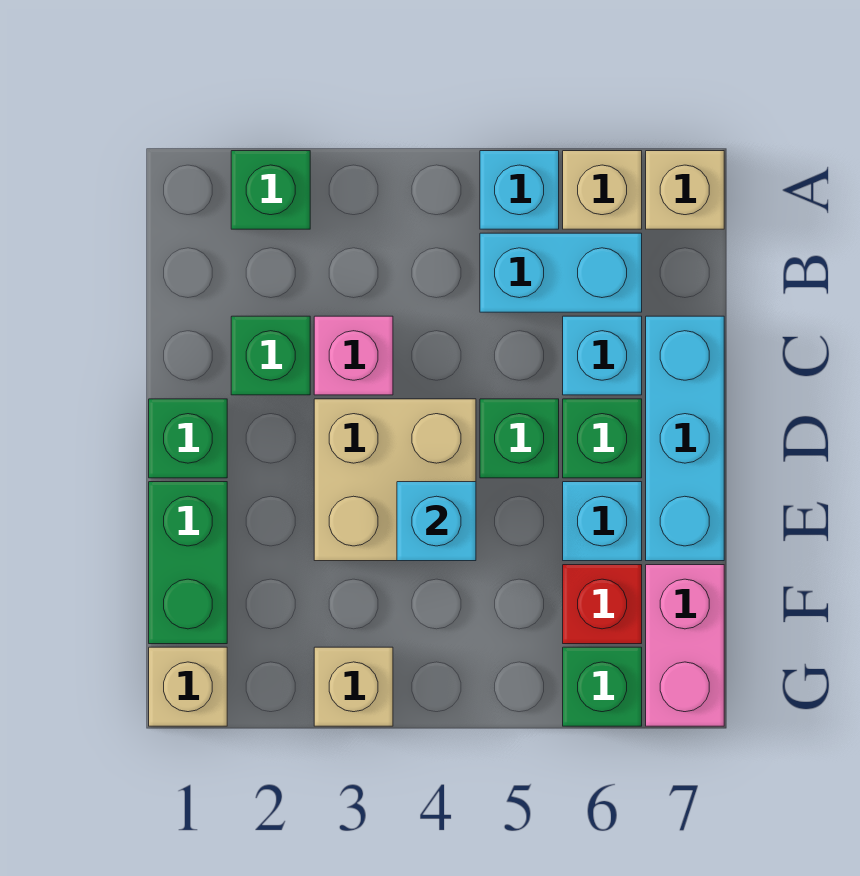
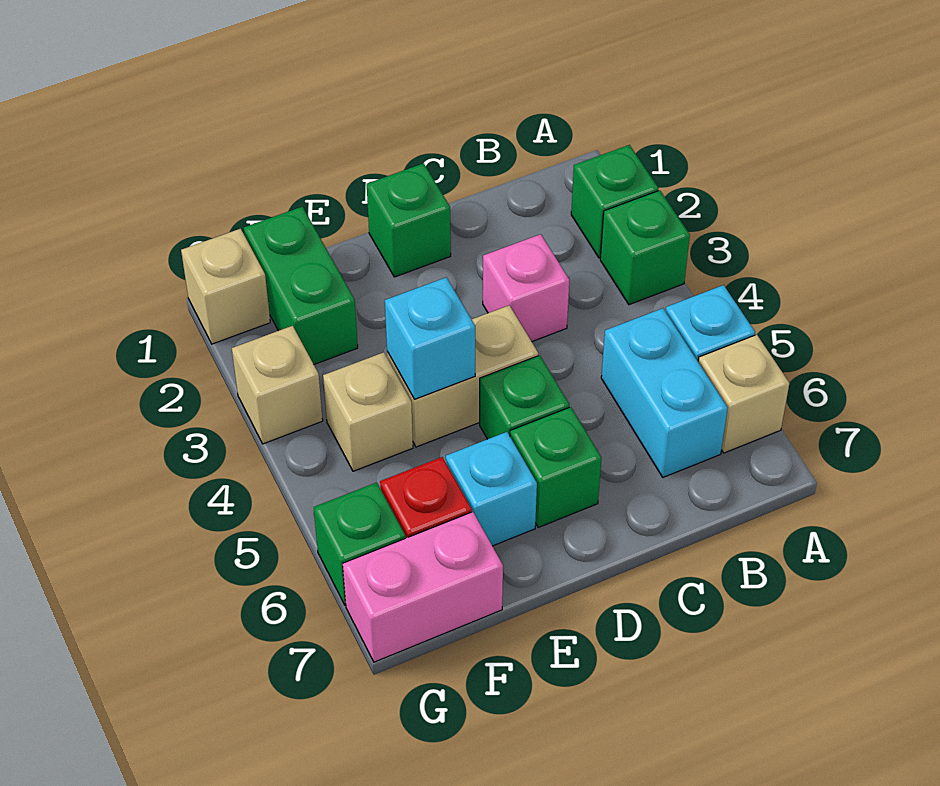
tan brick A7 level 1 -> tan brick F4 level 1
green brick C2 level 1 -> green brick A3 level 1
cyan brick C6 level 1 -> none
cyan brick C7:E7 level 1 -> none
tan brick D3:E4 level 1 -> tan brick D4:E4 level 1
green brick E1:F1 level 1 -> green brick F1:F2 level 1

